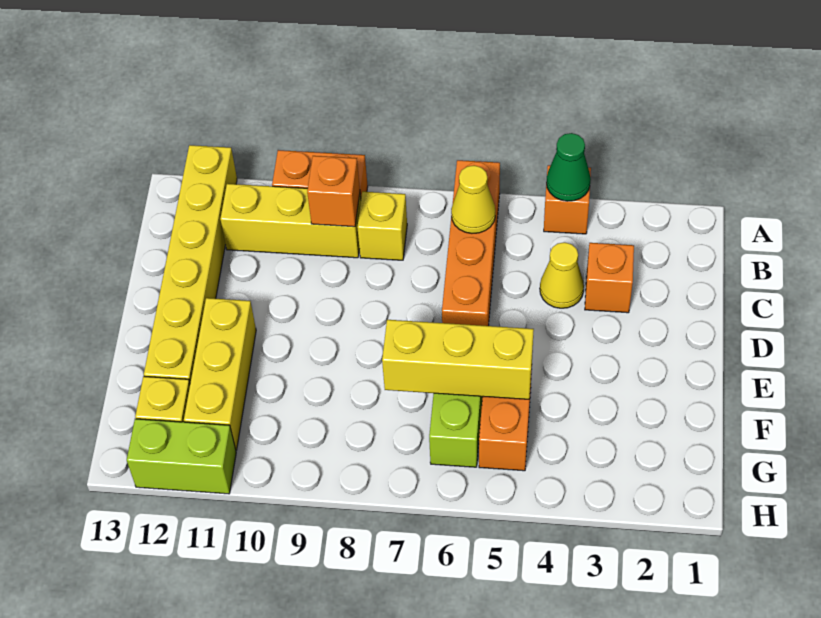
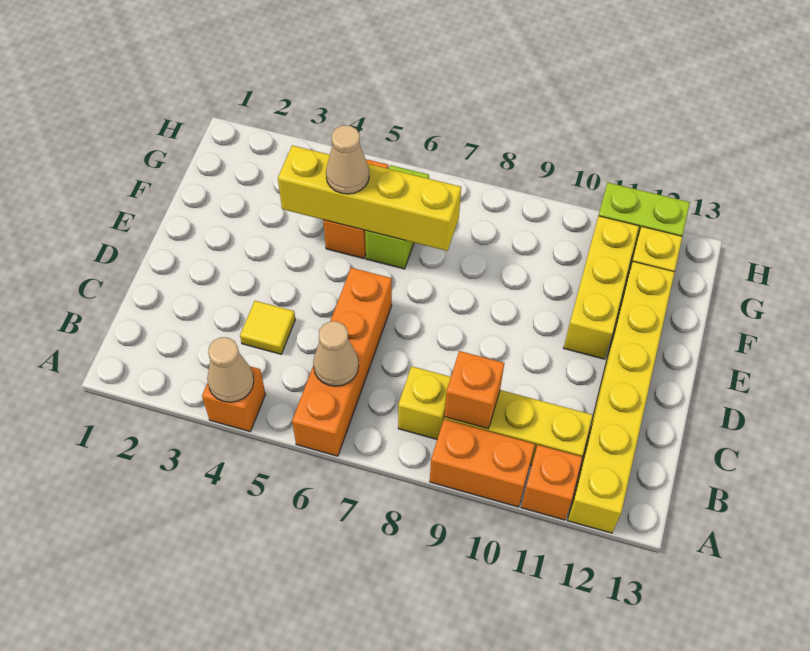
green cone A4 level 2 -> tan cone A4 level 2
yellow cone B6 level 2 -> tan cone B6 level 2
orange brick C3 level 1 -> orange brick A11 level 1
yellow cone C4 level 1 -> yellow tile C4 level 1
yellow brick F5:F7 level 2 -> yellow brick F4:F7 level 2
none -> tan cone F5 level 3

